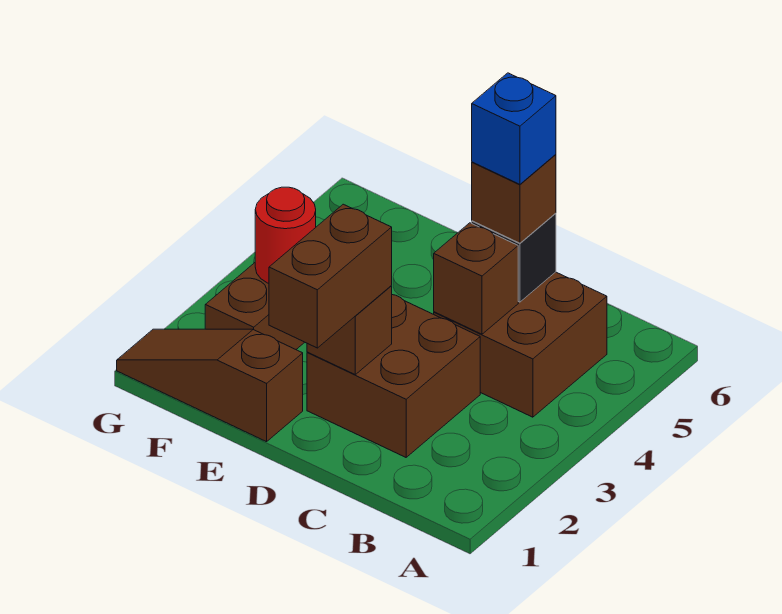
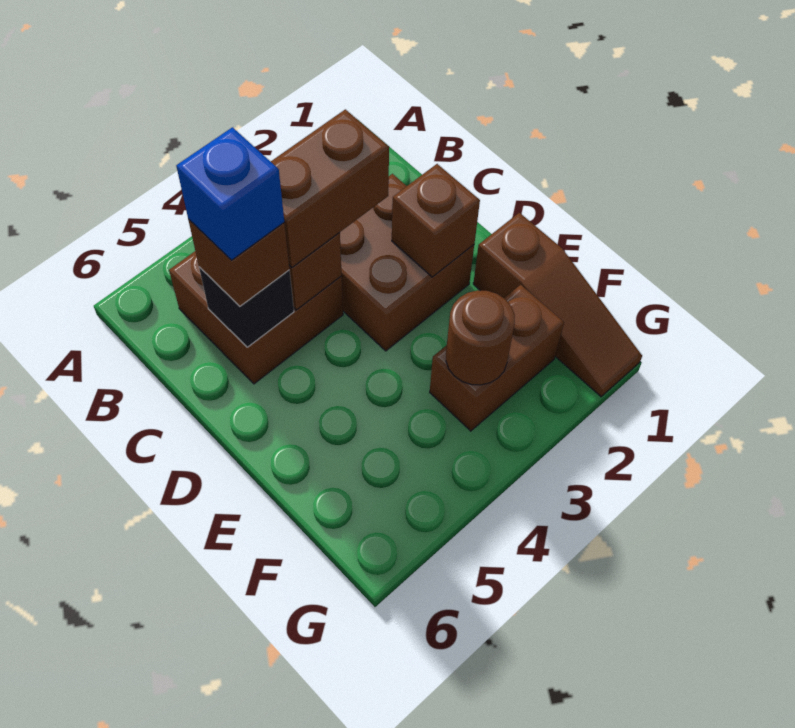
brown brick D1:D2 level 3 -> brown brick C3:C4 level 3
red round brick F3 level 2 -> brown round brick F3 level 2

